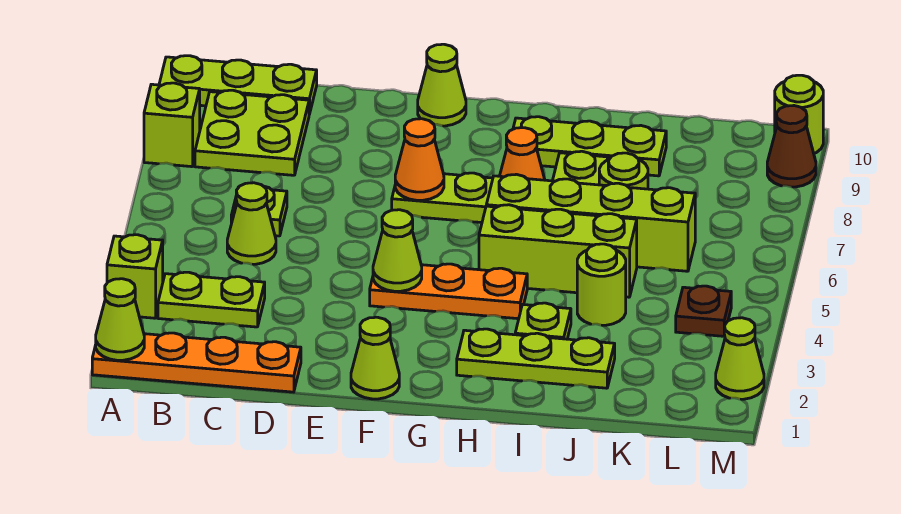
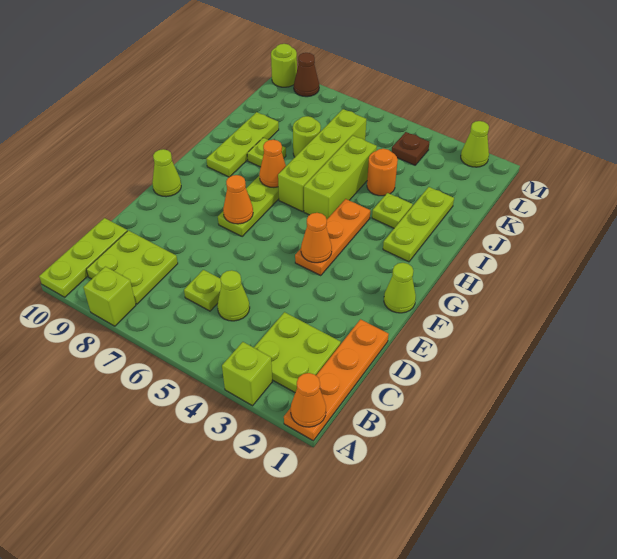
lime cone A1 level 2 -> orange cone A1 level 2
lime plate B3:C3 level 1 -> lime plate B2:C3 level 1
lime cone F4 level 2 -> orange cone F4 level 2
lime round brick J4 level 1 -> orange round brick J4 level 1

